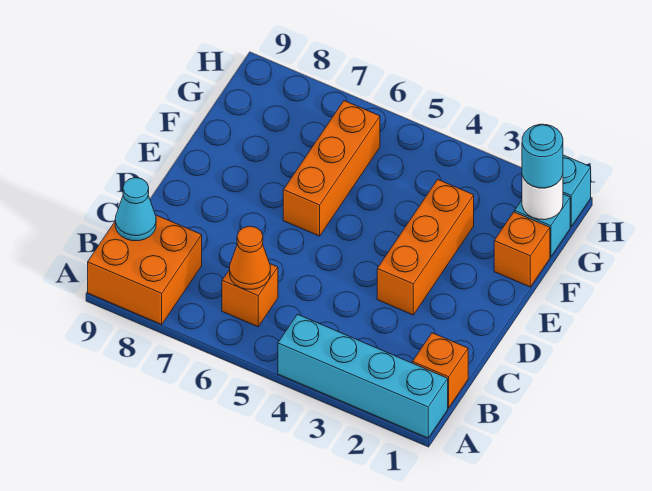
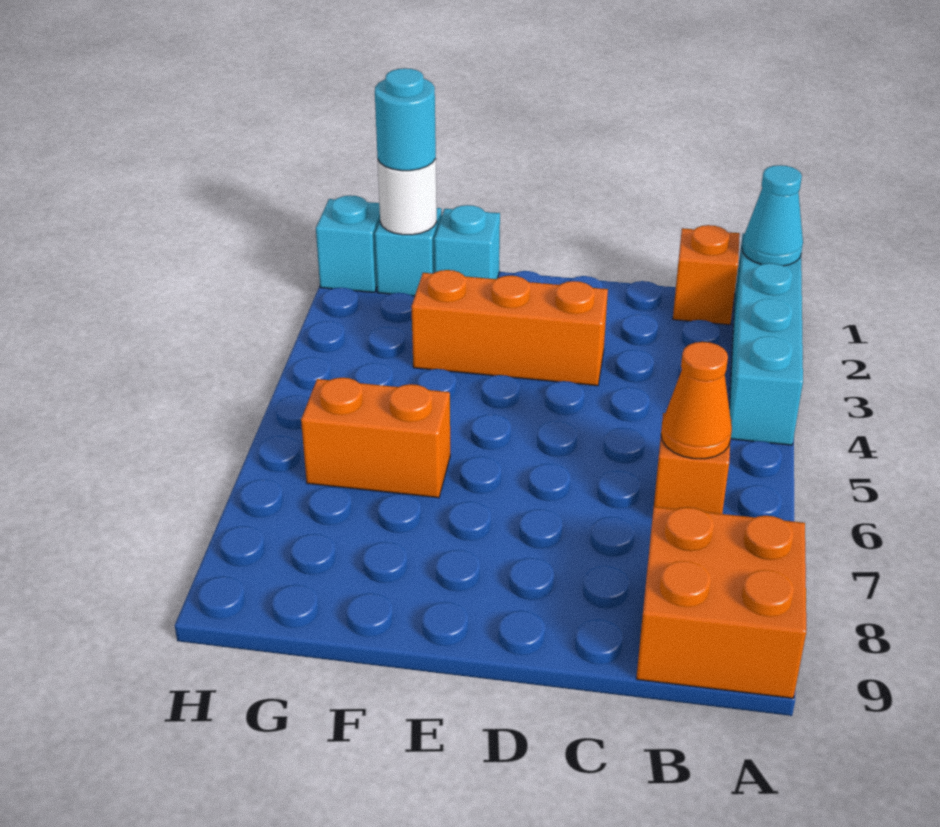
cyan cone B9 level 2 -> cyan cone A1 level 2
orange brick E6:G6 level 1 -> orange brick F6:G6 level 1
orange brick F1 level 1 -> cyan brick F1 level 1

